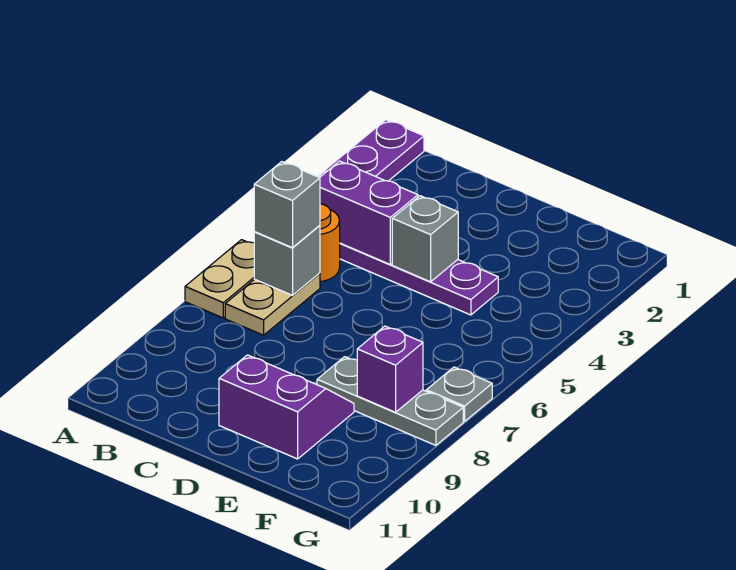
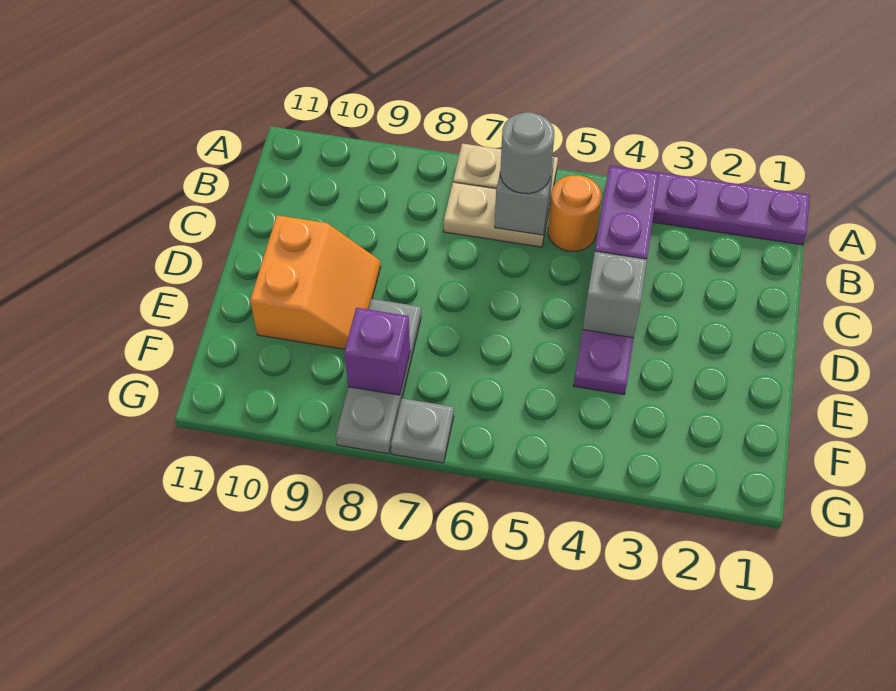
grey brick B6 level 3 -> grey round brick B6 level 3
purple slope D9:E10 level 1 top 10 -> orange slope D9:E10 level 1 top 10

